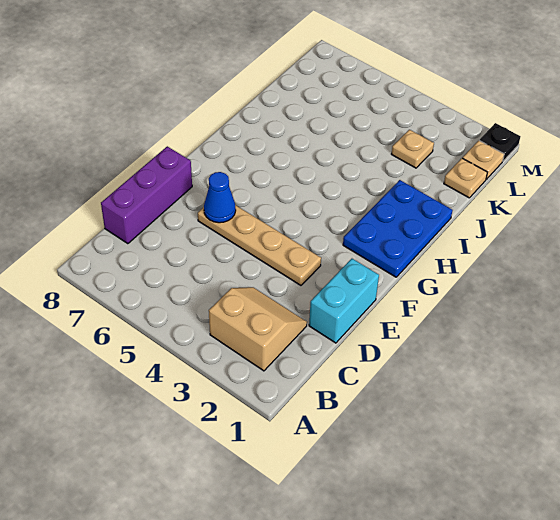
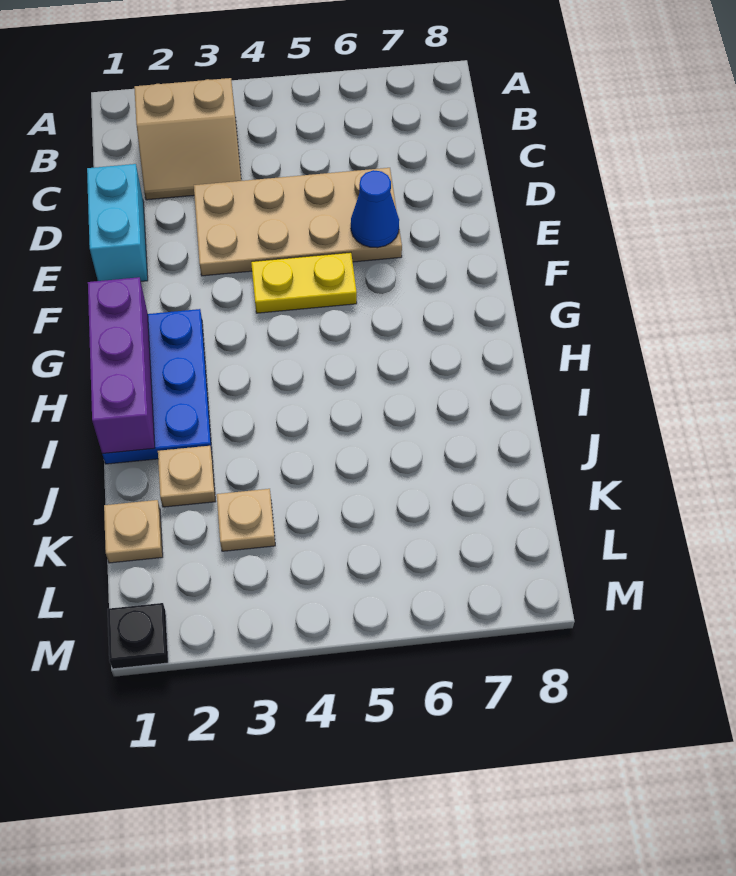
purple brick C8:E8 level 1 -> purple brick G1:I1 level 2
tan plate E3:E6 level 1 -> tan plate D3:E6 level 1
none -> yellow plate F4:F5 level 1
tan plate L1 level 1 -> tan plate J2 level 1

